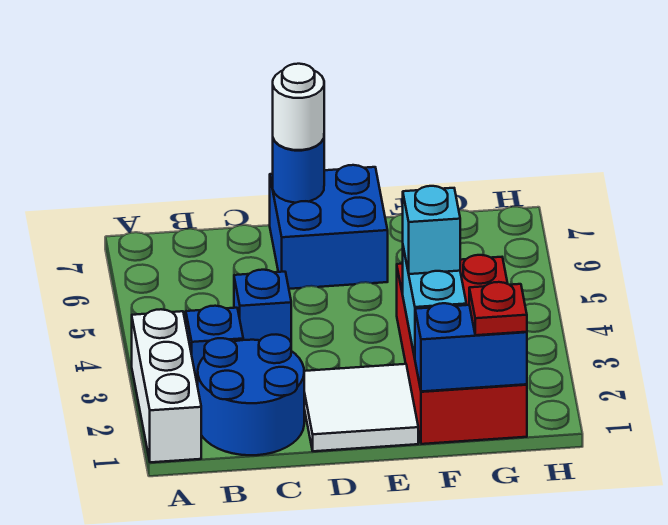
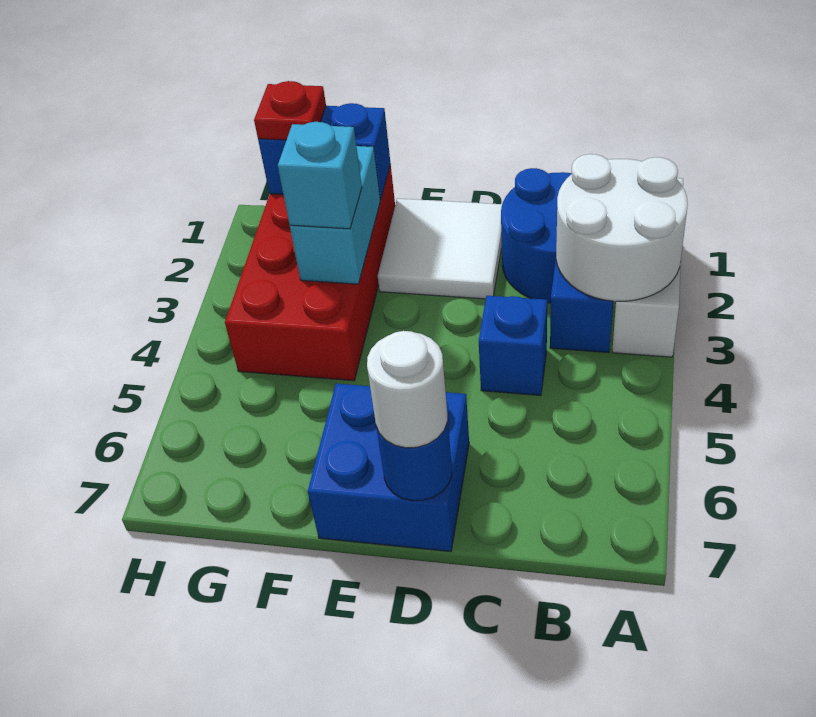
none -> white round brick A2:B3 level 2

